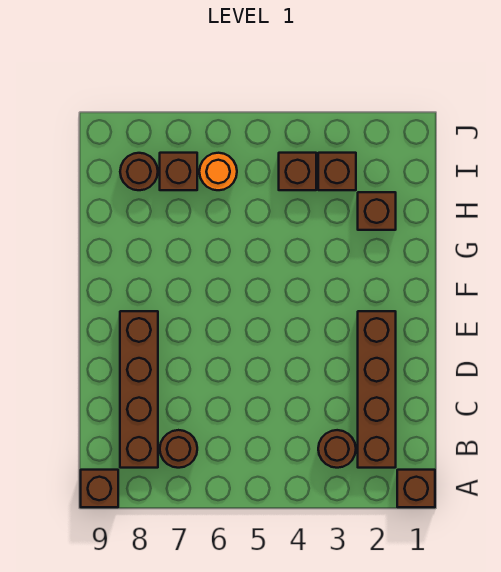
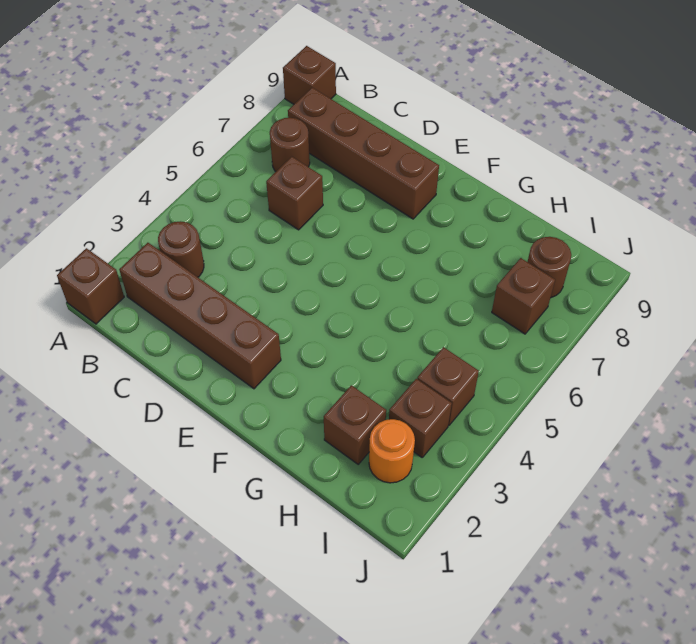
none -> brown brick C6 level 1
orange round brick I6 level 1 -> orange round brick I2 level 1

